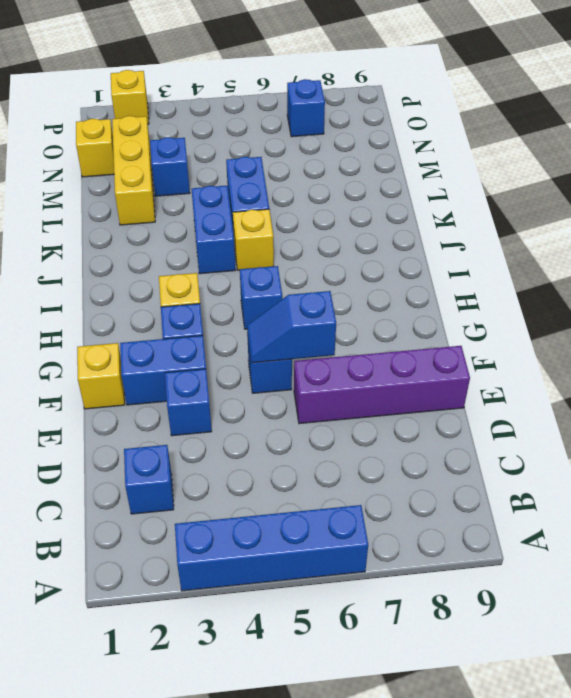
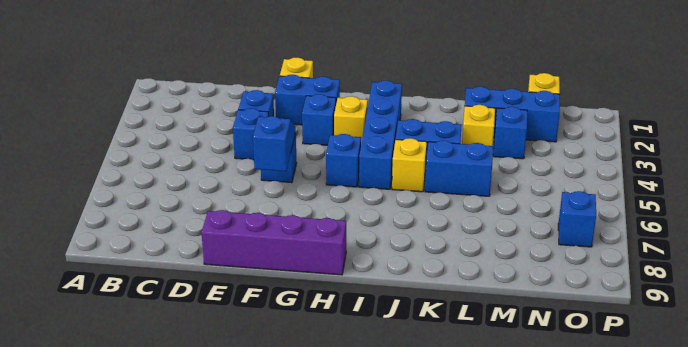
blue brick A3:A6 level 1 -> blue brick I2:I5 level 1
blue brick C2 level 1 -> blue brick E4 level 1
purple brick E6:E9 level 1 -> purple brick E9:H9 level 1
blue brick F2:F3 level 1 -> blue brick F2:G2 level 1
yellow brick L2:N2 level 1 -> blue brick L2:N2 level 1
yellow brick P2 level 1 -> yellow brick L3 level 1

